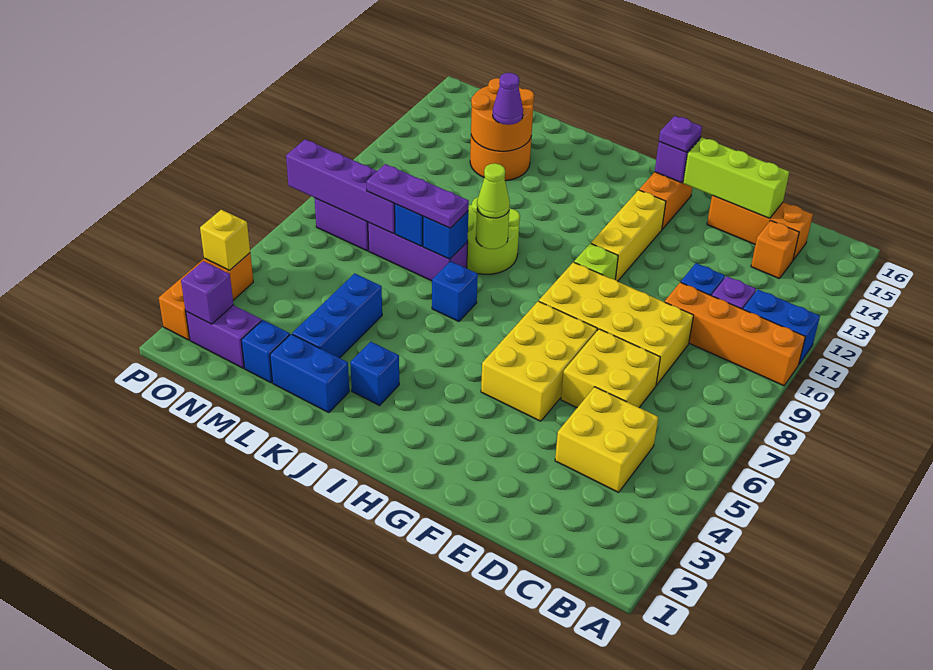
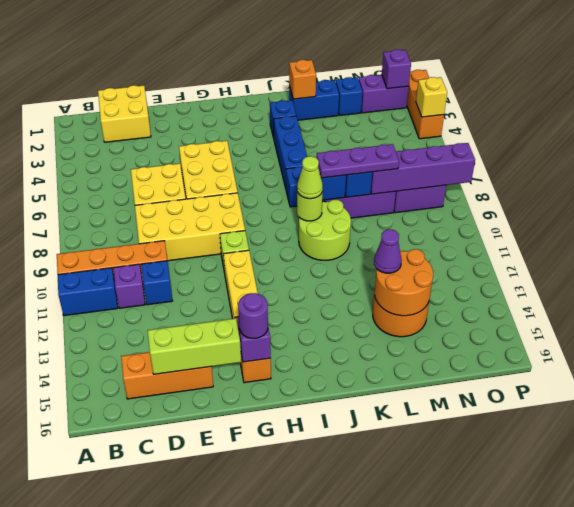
yellow brick C4:D5 level 1 -> yellow brick C1:D2 level 1
orange brick C14 level 1 -> orange brick K2 level 2
purple plate G15 level 3 -> purple round brick G15 level 3
blue brick L3:L5 level 1 -> blue brick J4:J6 level 1

